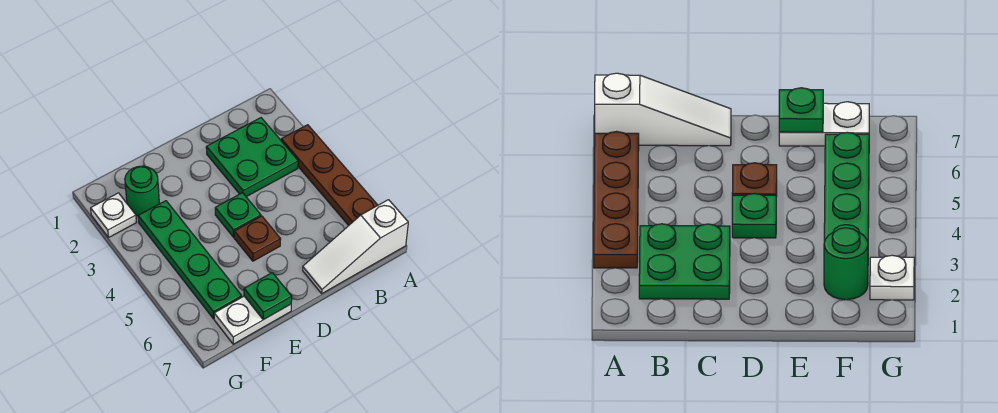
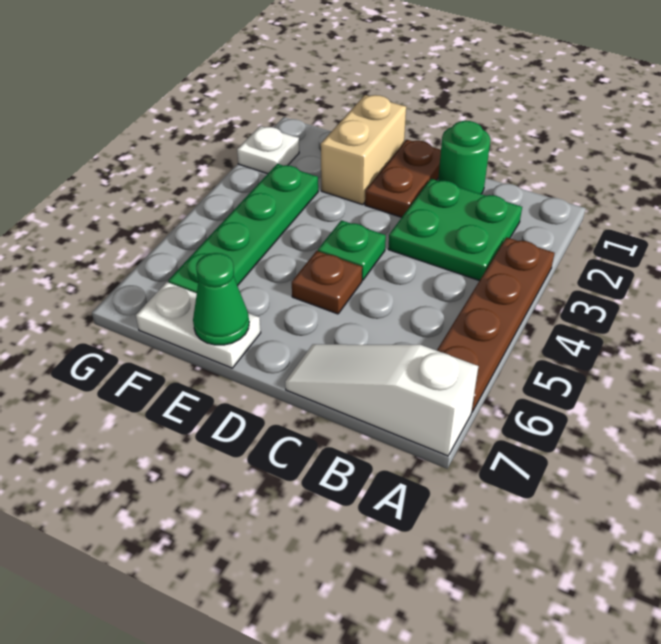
none -> brown plate D1:D2 level 1
none -> tan brick E1:E2 level 1
green plate E7 level 2 -> green cone E7 level 2
green round brick F2 level 1 -> green round brick C1 level 1

